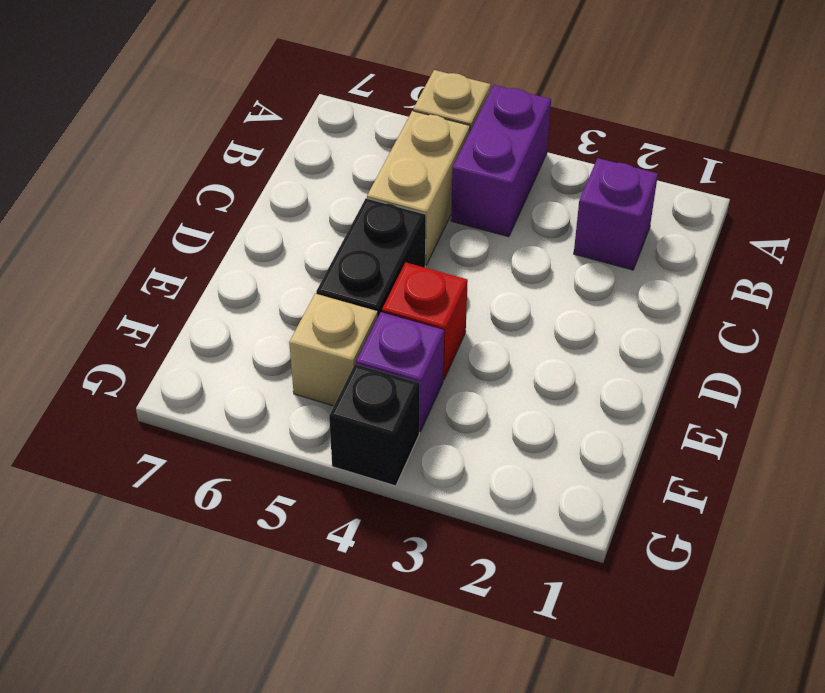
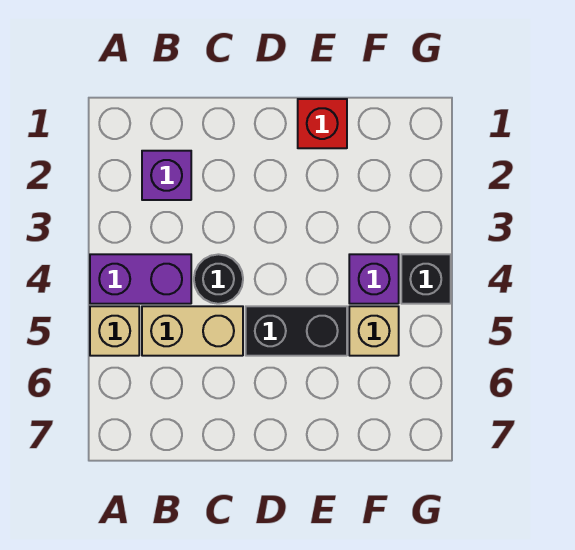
none -> black round brick C4 level 1
red brick E4 level 1 -> red brick E1 level 1

